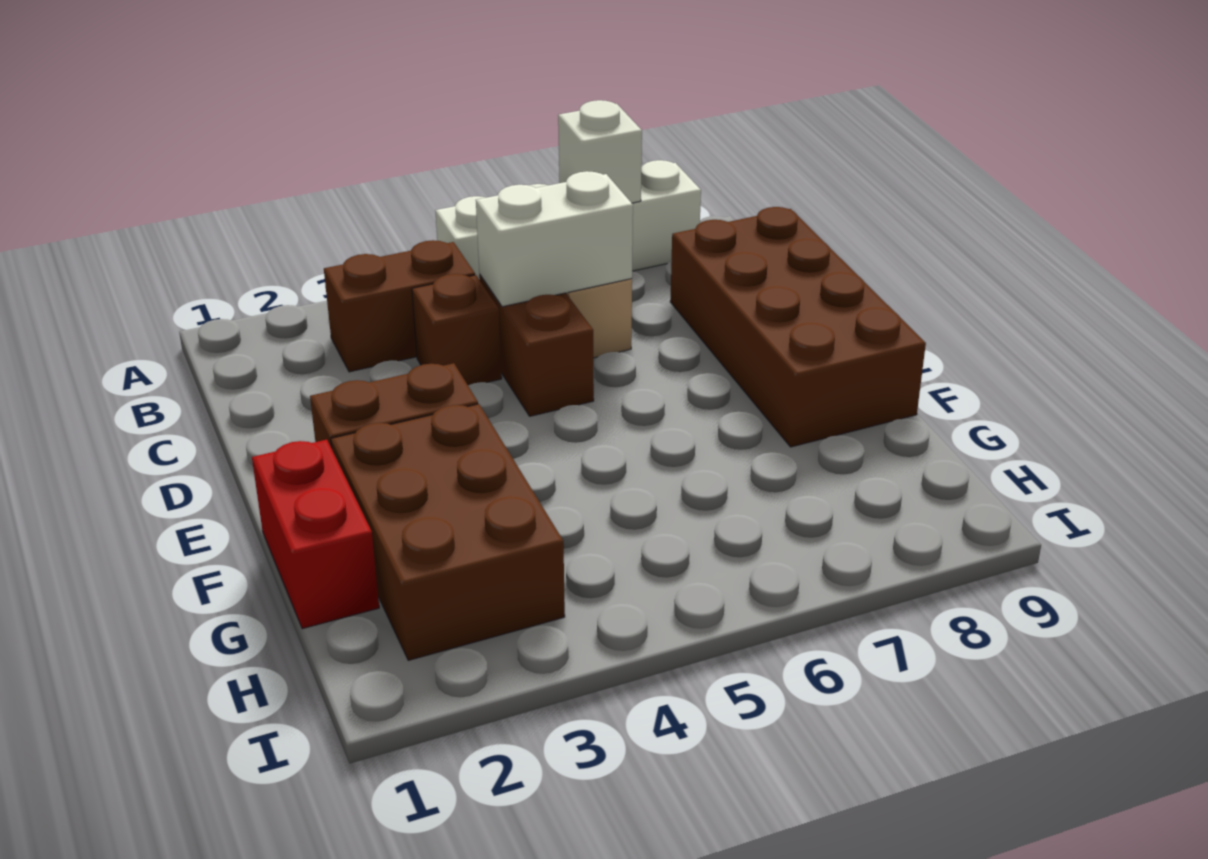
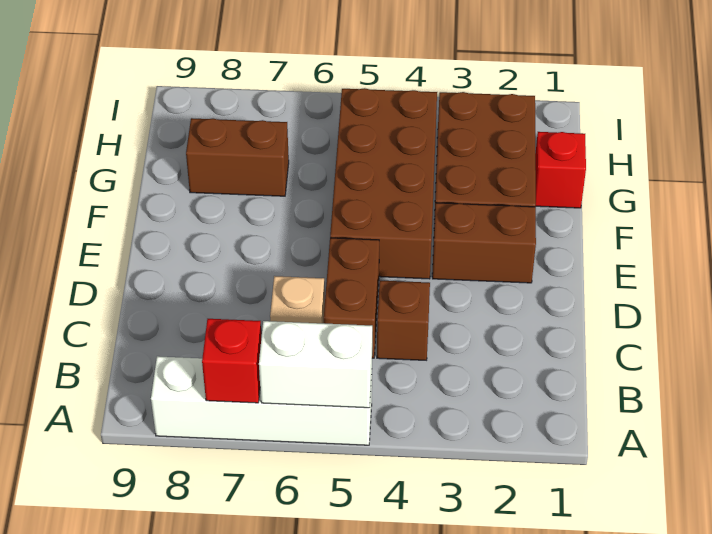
white brick A7 level 2 -> red brick A7 level 2
brown brick B3:B4 level 1 -> brown brick G7:G8 level 1
white brick C5:C6 level 2 -> white brick A5:A6 level 2
brown brick C8:F9 level 1 -> brown brick E4:H5 level 1
red brick F1:G1 level 1 -> red brick G1 level 1

